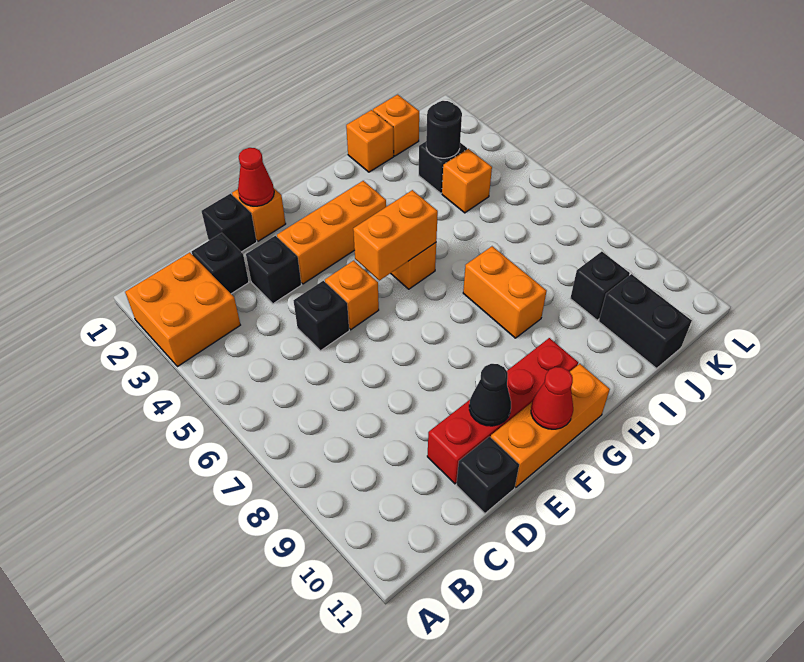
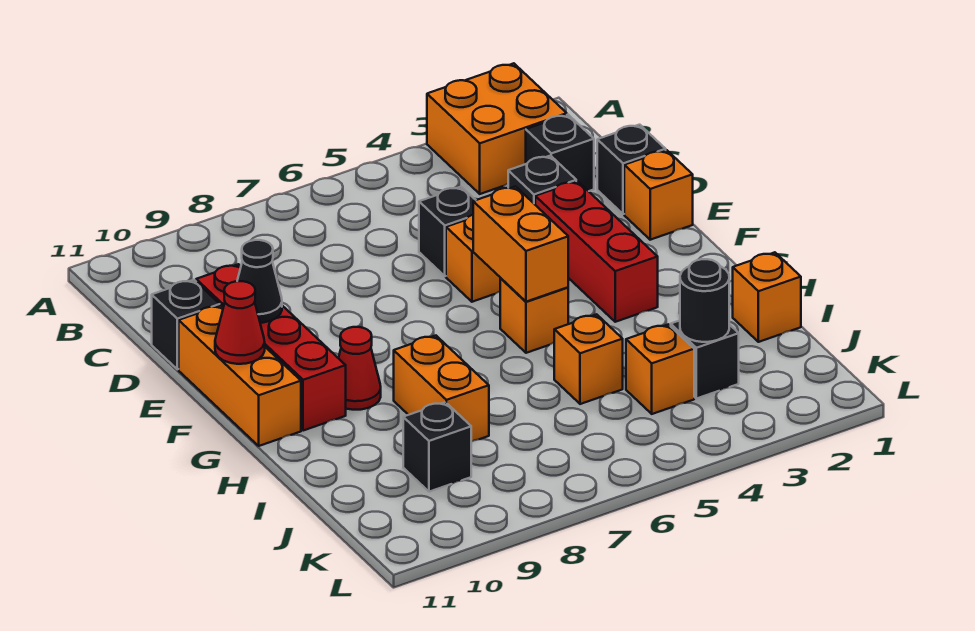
red cone E1 level 2 -> red cone G9 level 1
orange brick E3:G3 level 1 -> red brick E3:G3 level 1
orange brick H7:H8 level 1 -> orange brick H8:I8 level 1
orange brick J1 level 1 -> orange brick I5 level 1
black brick J10:J11 level 1 -> none

